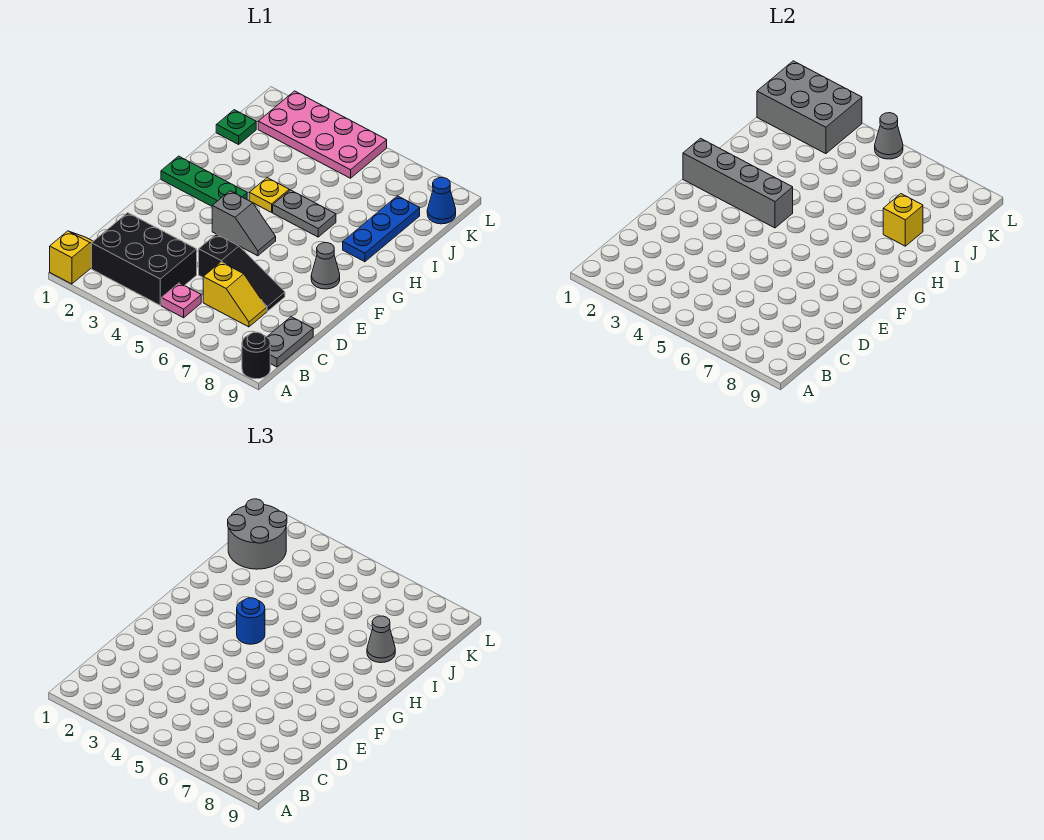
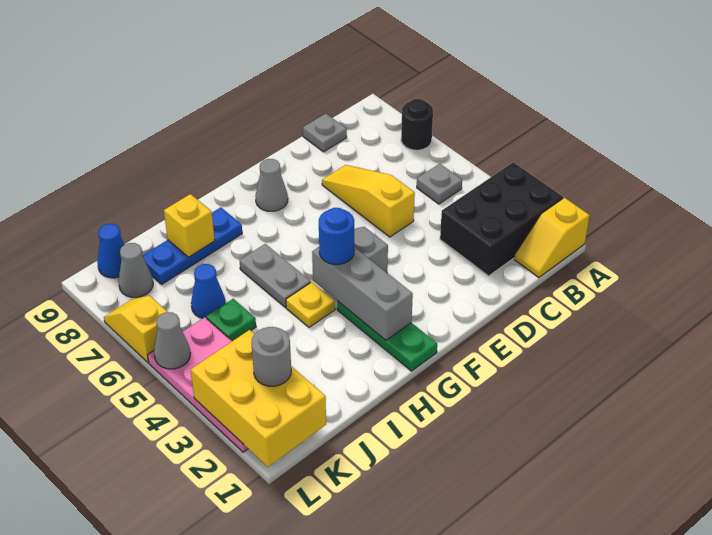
black round brick A9 level 1 -> black round brick A7 level 1
black brick B2:C4 level 1 -> black brick A2:C3 level 1
pink plate B5 level 1 -> grey plate B5 level 1
grey plate B9:C9 level 1 -> grey plate C9 level 1
yellow slope C6:C7 level 1 top 6 -> yellow slope L6:L7 level 1 top 6
black slope D5:D7 level 1 top 5 -> yellow slope D5:D7 level 1 top 5
grey brick G1:G4 level 2 -> grey brick G2:G4 level 2
grey cone I8 level 3 -> grey cone K8 level 1
green plate J1 level 1 -> green plate J5 level 1
grey round brick J1:K2 level 3 -> grey round brick K2 level 3
none -> blue cone J6 level 1
grey brick K1:L3 level 2 -> yellow brick K1:L3 level 2

